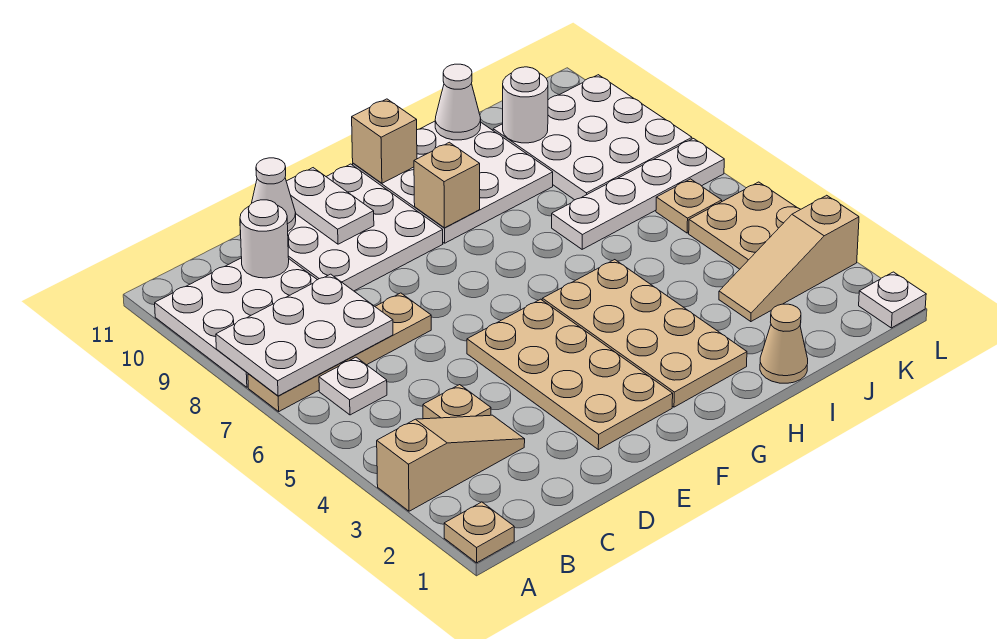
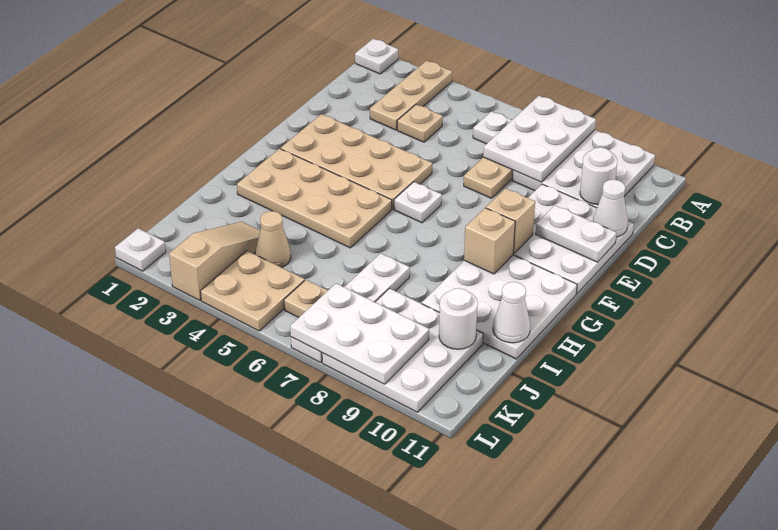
tan plate A1 level 1 -> white plate A1 level 1
tan slope A3:C3 level 1 top A -> tan plate A3:C3 level 1
none -> white plate F6 level 1
tan brick G11 level 2 -> tan brick F9 level 2
tan cone I1 level 1 -> tan cone J4 level 1
none -> white plate K7:L9 level 2

